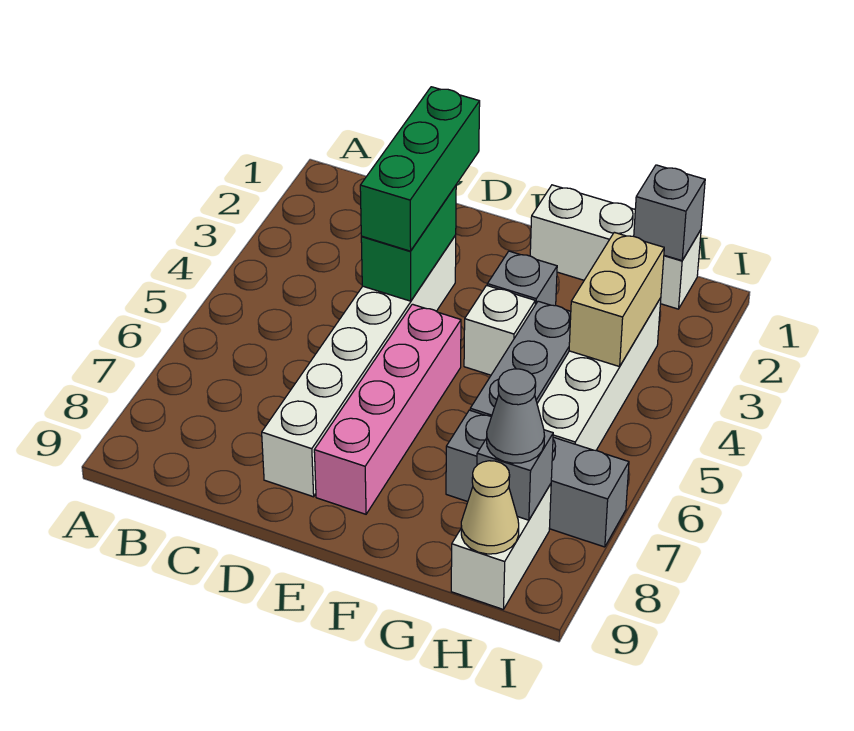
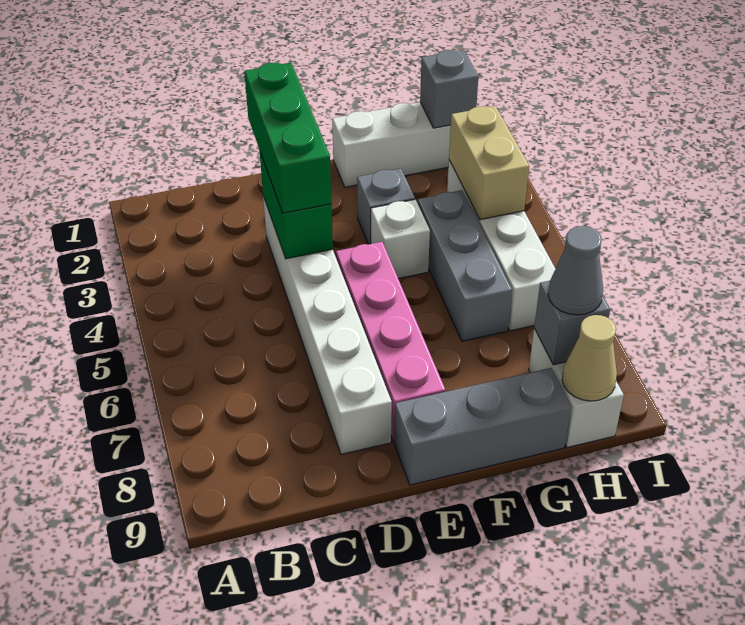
grey brick G7:I7 level 1 -> grey brick E9:G9 level 1

